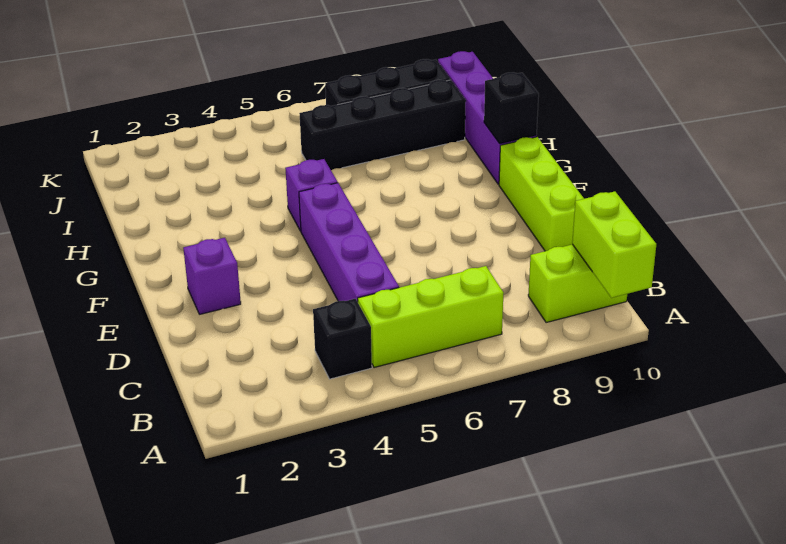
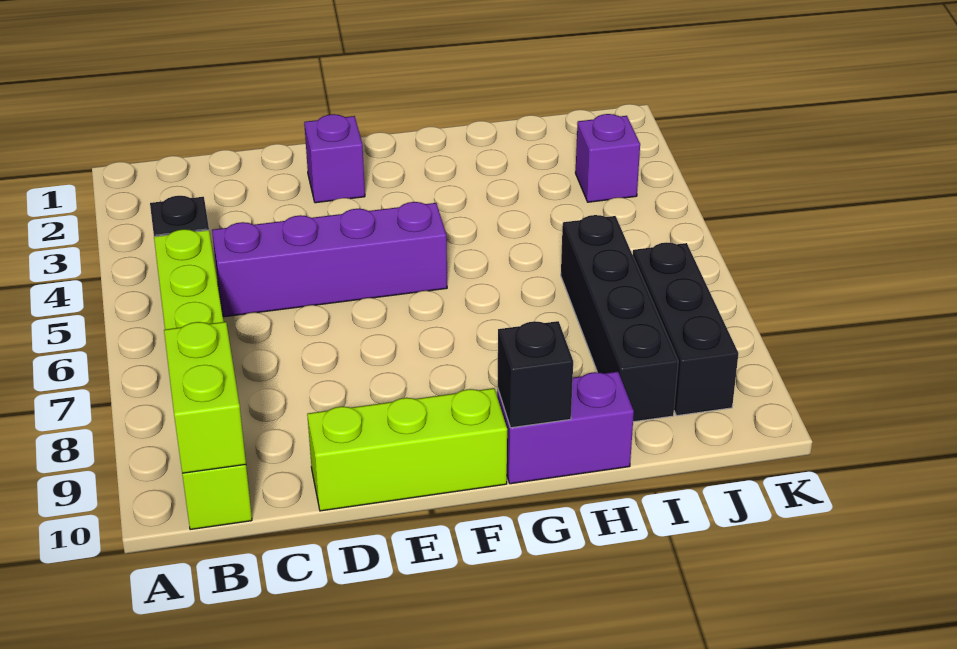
lime brick A10:B10 level 2 -> lime brick B9:B10 level 2
purple brick G5 level 1 -> purple brick J3 level 1
purple brick G10:J10 level 1 -> purple brick G10:H10 level 1

